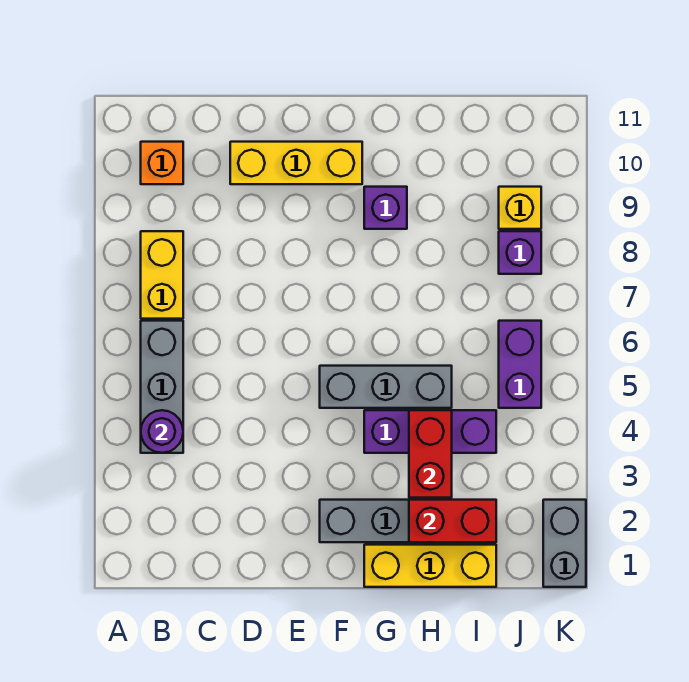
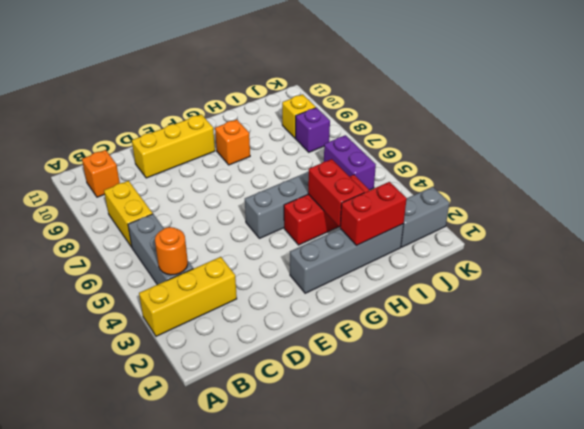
purple round brick B4 level 2 -> orange round brick B4 level 2
yellow brick G1:I1 level 1 -> yellow brick A3:C3 level 1
purple brick G4:I4 level 1 -> red brick G4:I4 level 1
purple brick G9 level 1 -> orange brick G9 level 1
grey brick K1:K2 level 1 -> grey brick J2:K2 level 1

